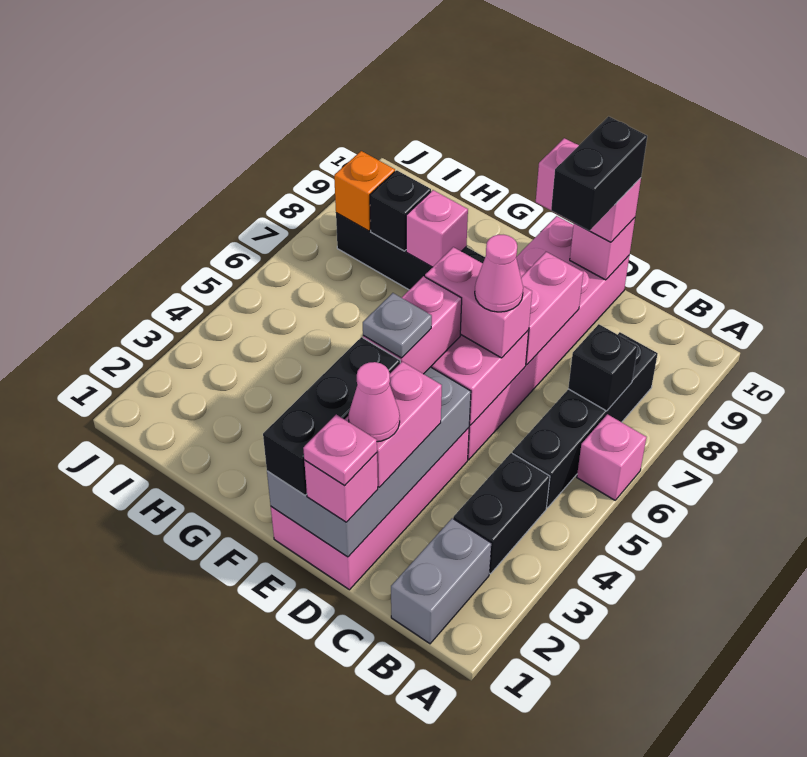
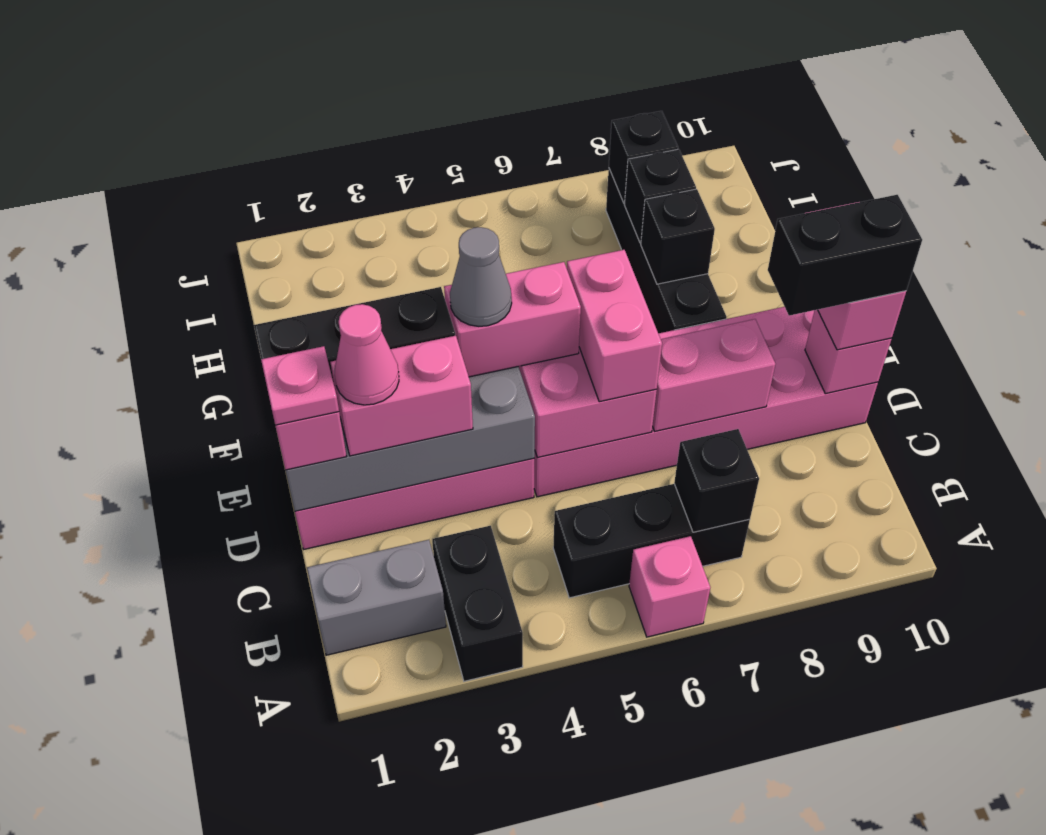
black brick B3:B4 level 1 -> black brick A3:B3 level 1
black brick B5:B8 level 1 -> black brick B5:B7 level 1
pink cone D6 level 4 -> none
grey plate E4 level 4 -> grey cone E4 level 4
pink brick G8 level 2 -> black brick G8 level 2
orange brick I8 level 2 -> black brick I8 level 2

